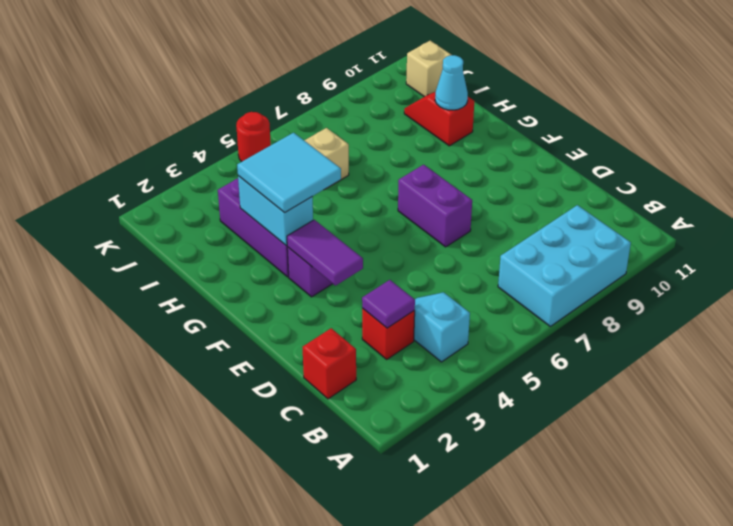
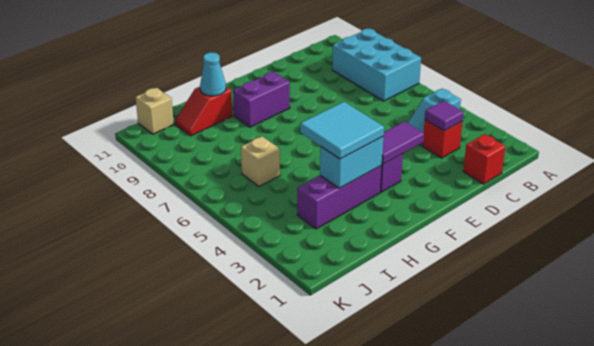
purple brick E7:F7 level 1 -> purple brick F9:G9 level 1
red round brick K5 level 1 -> none

